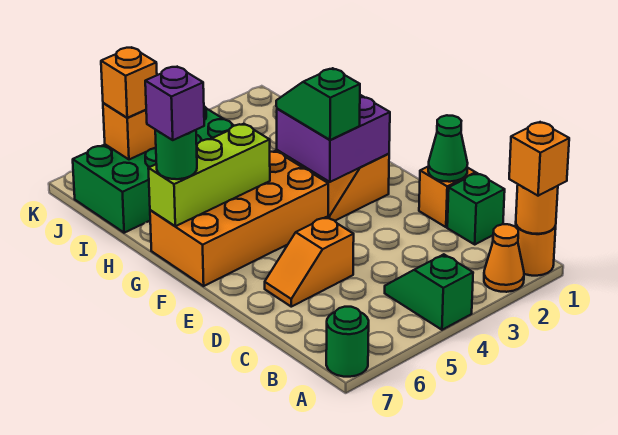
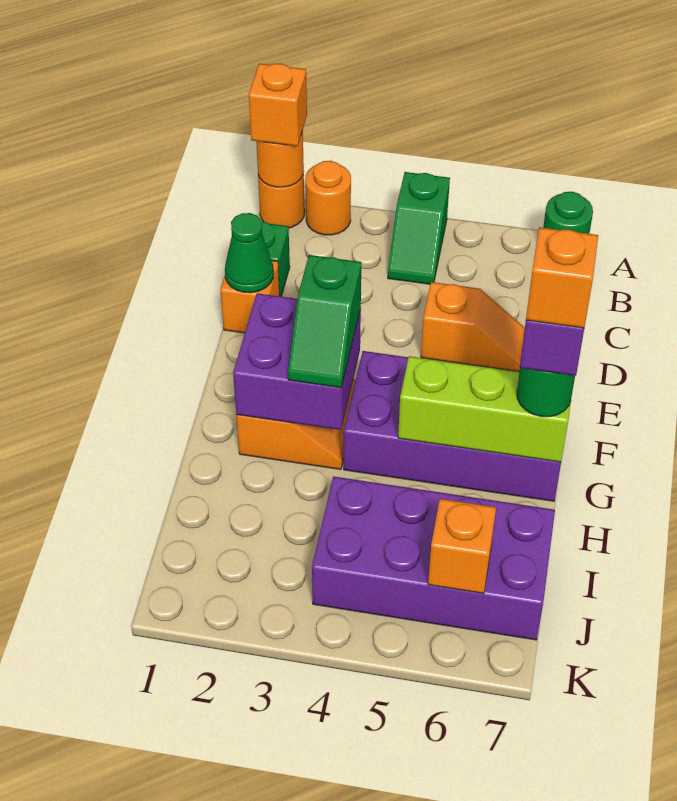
orange cone A2 level 1 -> orange round brick A2 level 1
orange brick F4:G7 level 1 -> purple brick F4:G7 level 1
green brick I4:J7 level 1 -> purple brick I4:J7 level 1
orange brick J6 level 3 -> orange brick G7 level 5

